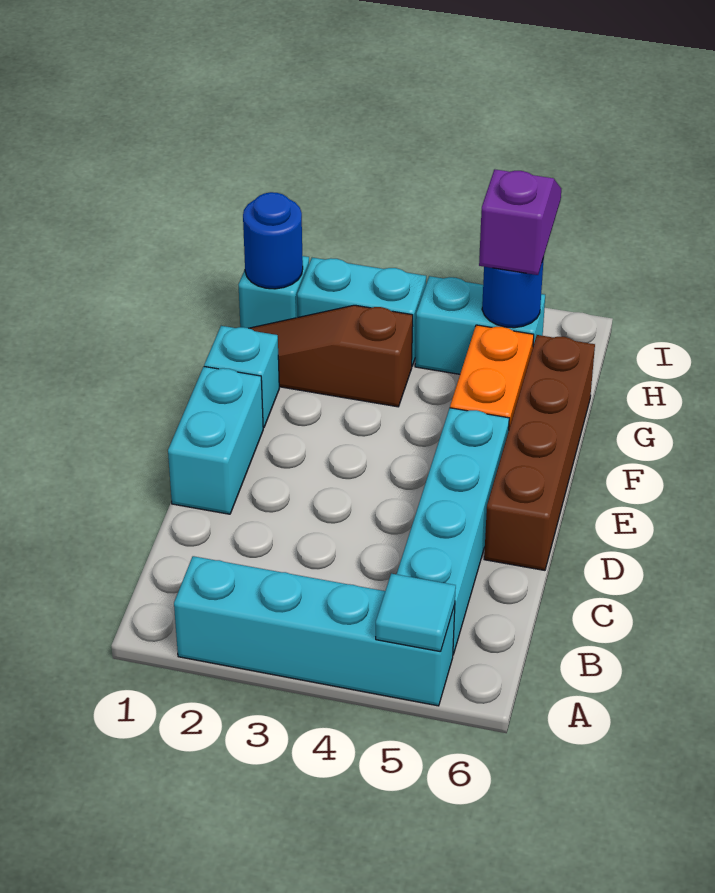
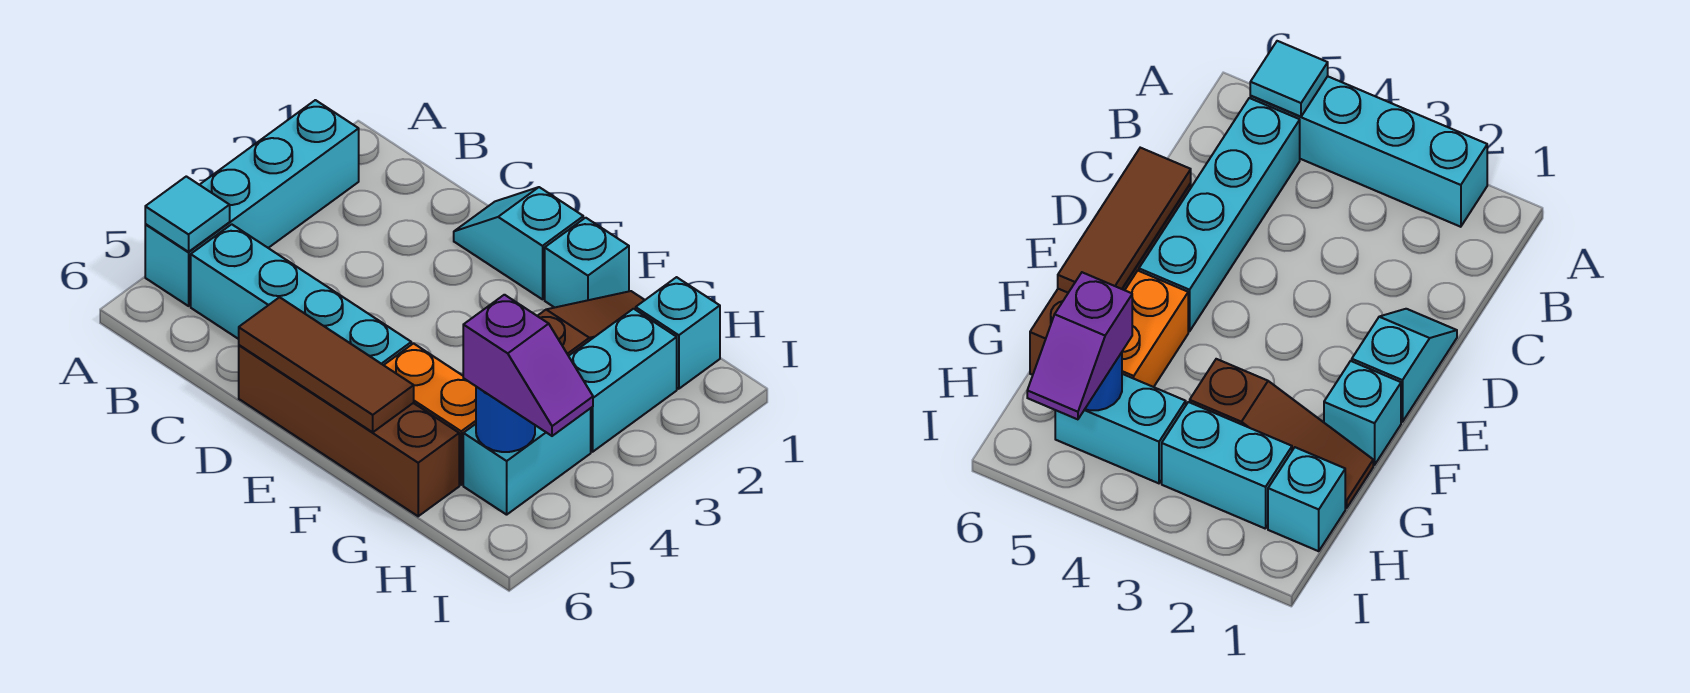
cyan brick D1:E1 level 1 -> cyan slope D1:E1 level 1 top E
none -> brown tile D6:F6 level 2
blue round brick H1 level 2 -> none

